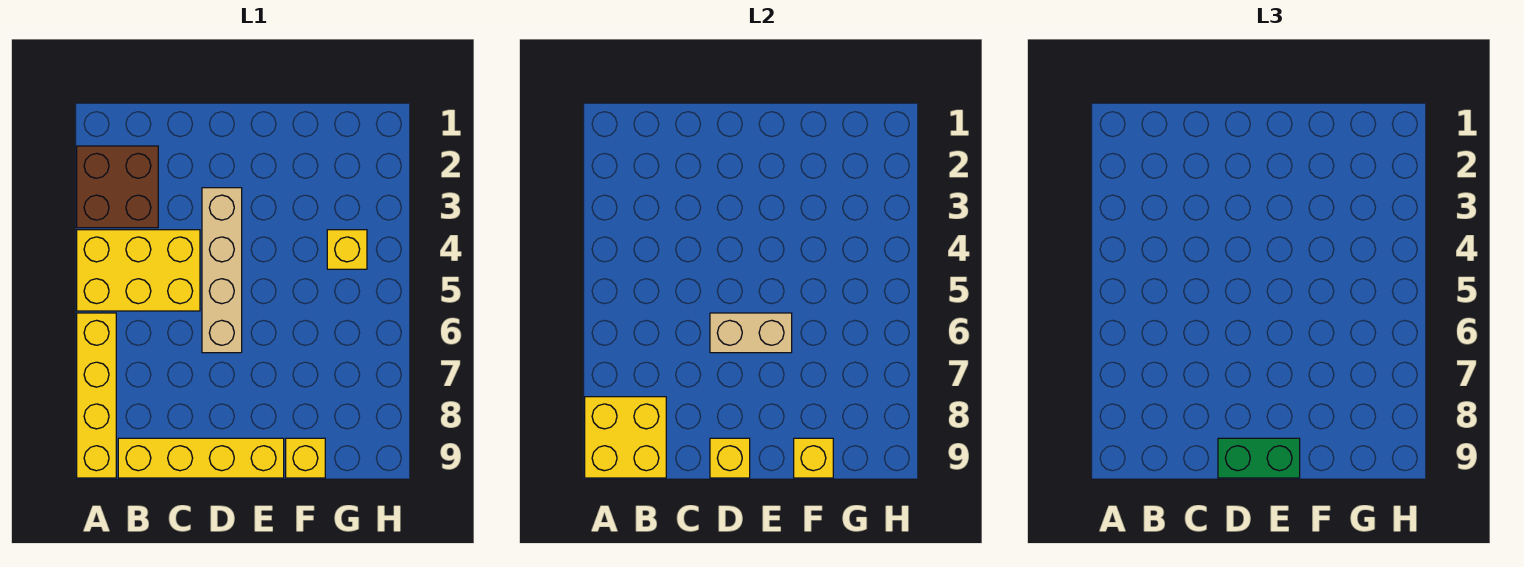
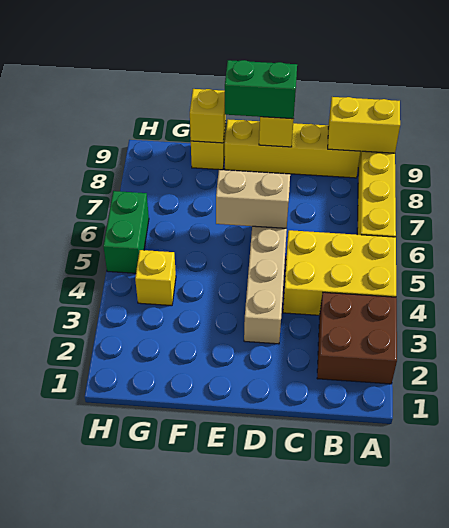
yellow brick A8:B9 level 2 -> yellow brick A9:B9 level 2
none -> green brick H5:H6 level 1

